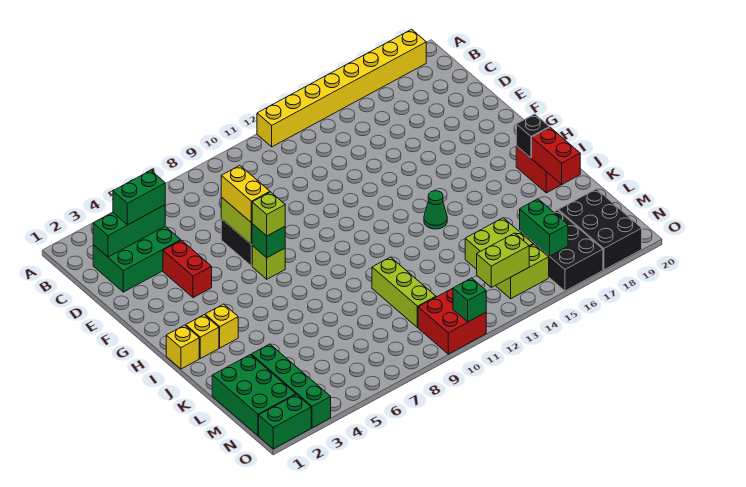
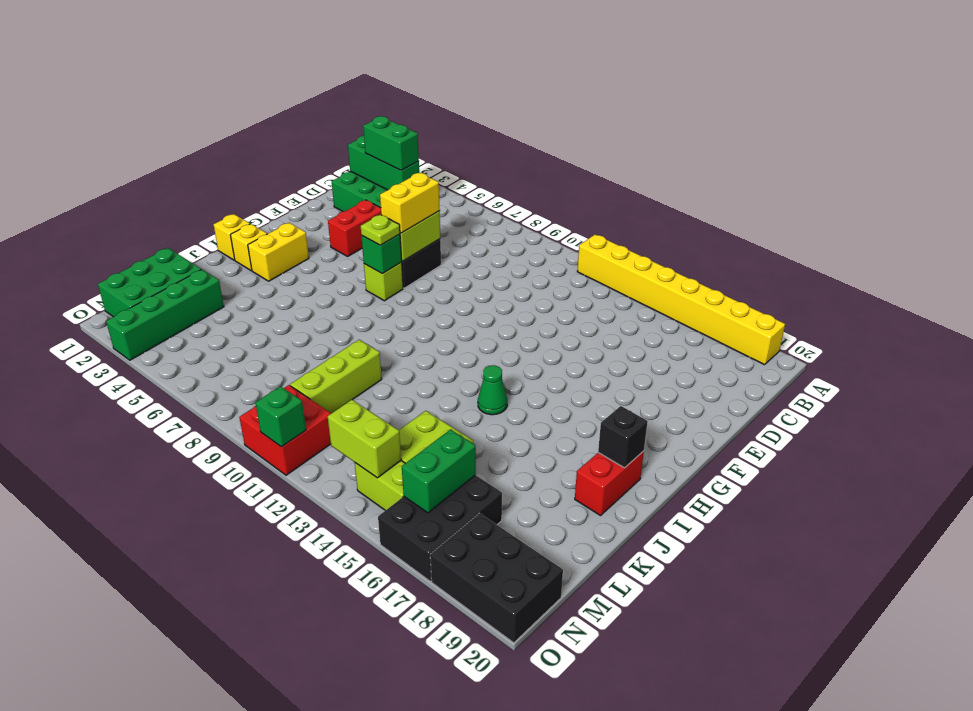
lime brick G7 level 3 -> lime plate G7 level 3
yellow brick I3 level 1 -> yellow brick H3:I3 level 1
red brick J19:K19 level 2 -> none
black brick M18:O19 level 1 -> black brick N18:O20 level 1
green brick O1:O2 level 1 -> none

